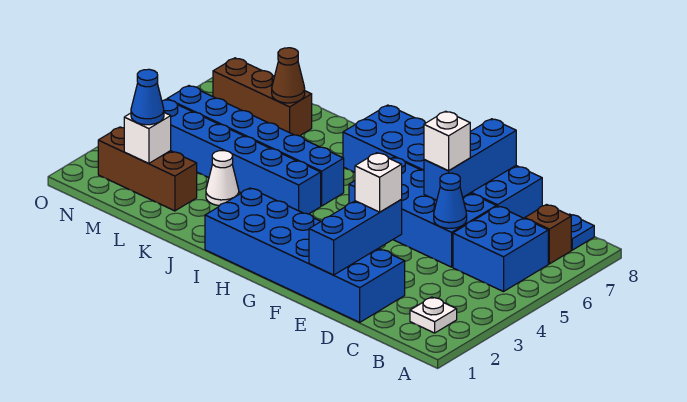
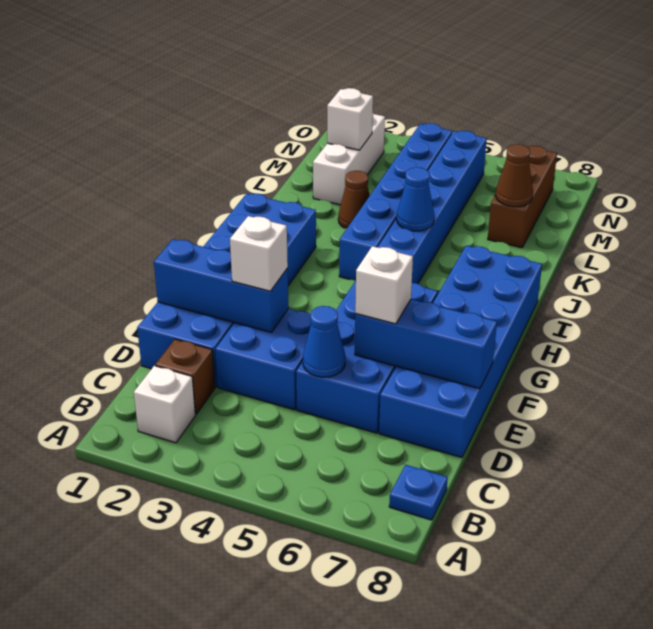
white plate B2 level 1 -> white brick B2 level 1
blue brick B5:C6 level 1 -> blue brick D3:E4 level 1
brown brick B7 level 1 -> brown brick C2 level 1
white cone K3 level 1 -> brown cone K3 level 1
brown brick L2:N2 level 1 -> white brick L2:N2 level 1
blue cone M2 level 3 -> blue cone J5 level 2

